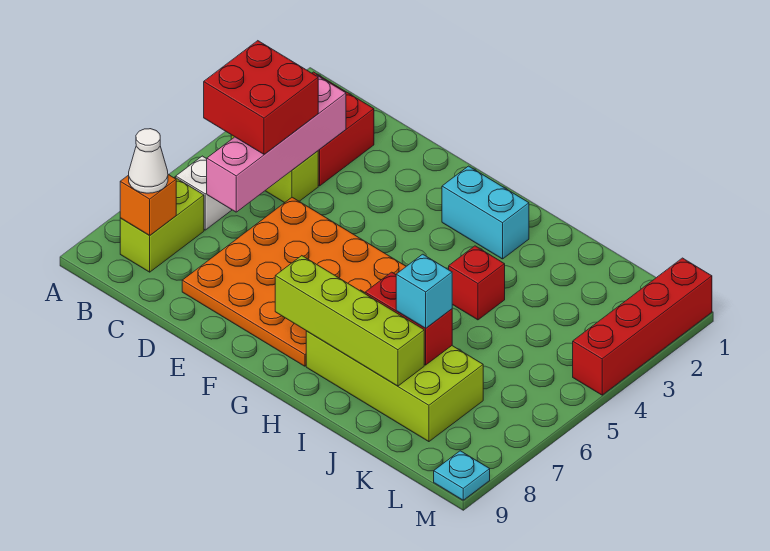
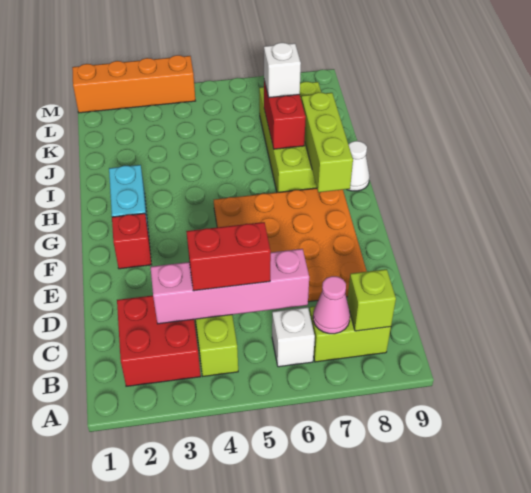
red brick B4:C5 level 3 -> red brick C4:C5 level 3
none -> pink cone B7 level 2
orange brick B8 level 2 -> lime brick B8 level 2
white cone B8 level 3 -> white cone H9 level 1
lime brick G8:J8 level 2 -> lime brick G8:I8 level 2
red brick I4 level 1 -> red brick F2 level 1
cyan brick J7 level 3 -> white brick J7 level 3
red brick M1:M4 level 1 -> orange brick M1:M4 level 1
cyan plate M9 level 1 -> none

